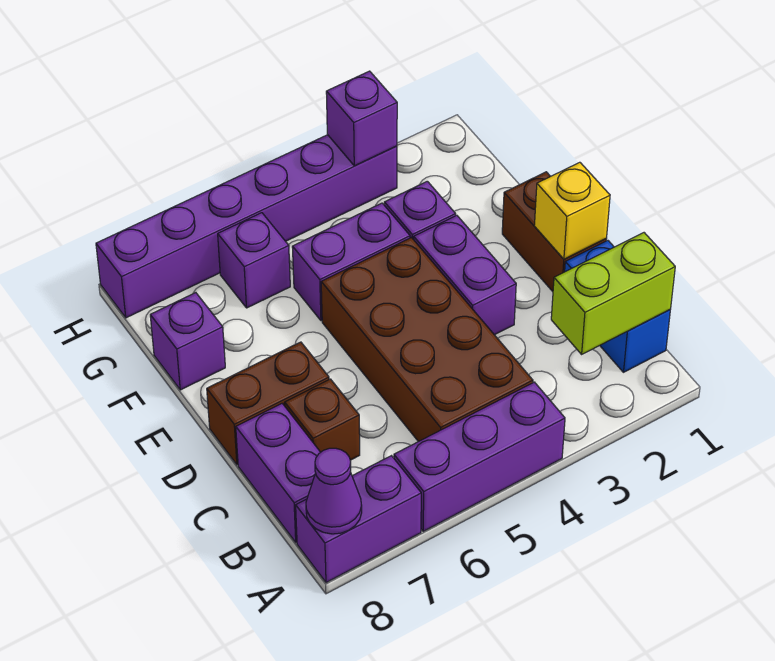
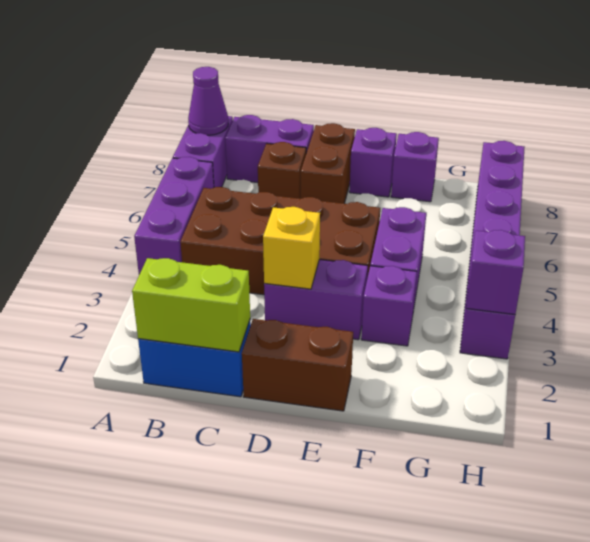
lime brick B1:B2 level 2 -> lime brick B1:C1 level 2
yellow brick D1 level 2 -> yellow brick D3 level 2
purple brick G6 level 1 -> purple brick E8 level 1

